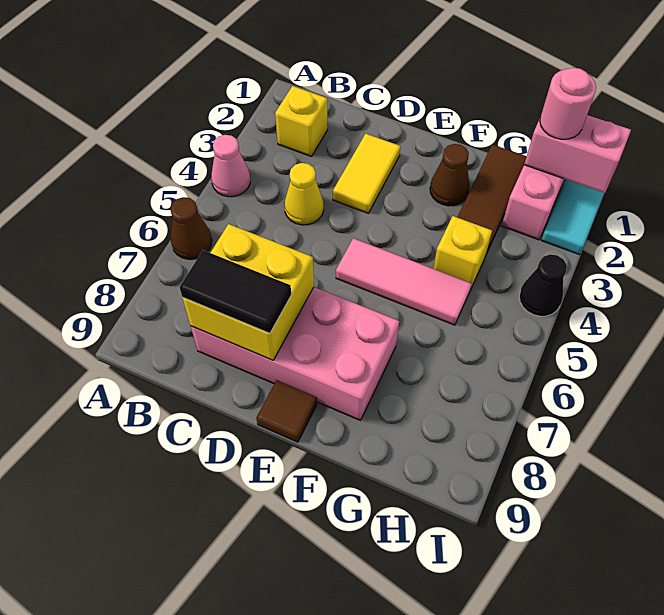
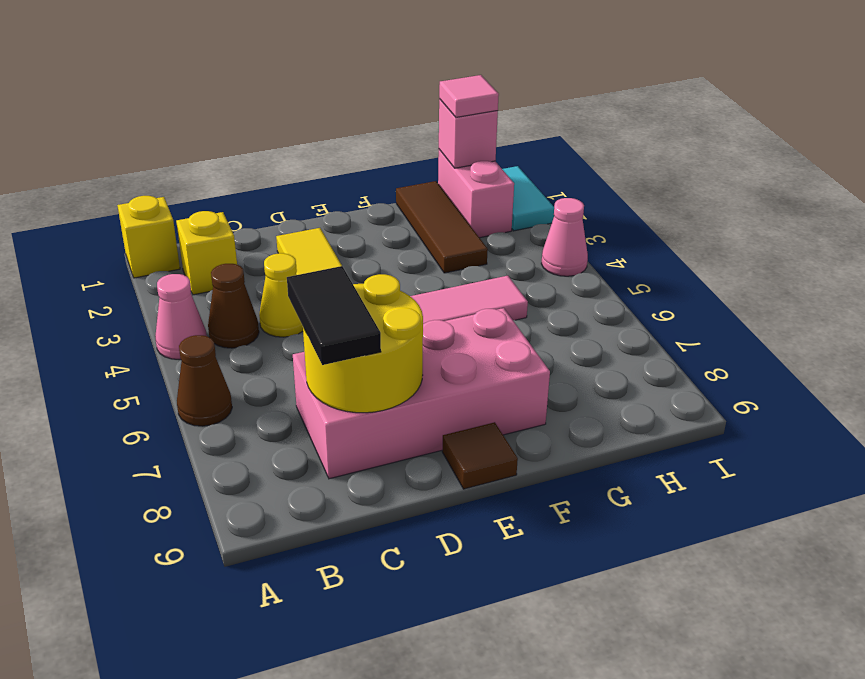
yellow brick C7:D8 level 2 -> yellow round brick C7:D8 level 2
black tile C8:D8 level 3 -> black tile C7:C8 level 3
brown cone F2 level 1 -> brown cone B4 level 1
yellow brick G4 level 1 -> yellow brick A1 level 1
pink brick H1:I1 level 2 -> pink brick H1 level 2
pink round brick H1 level 3 -> pink tile H1 level 3
black cone I4 level 1 -> pink cone I4 level 1

